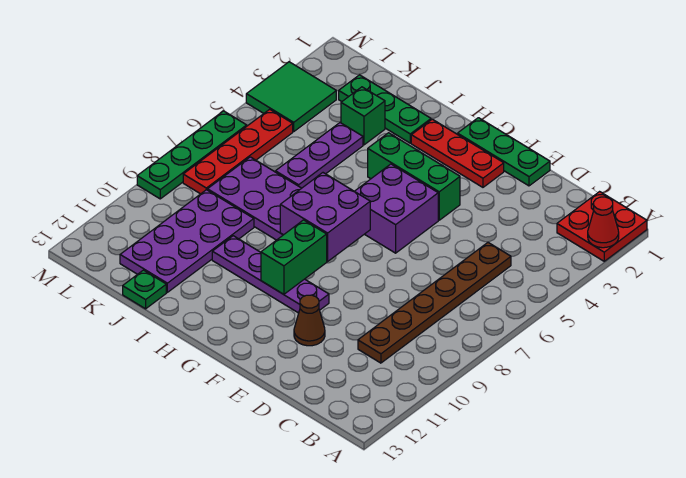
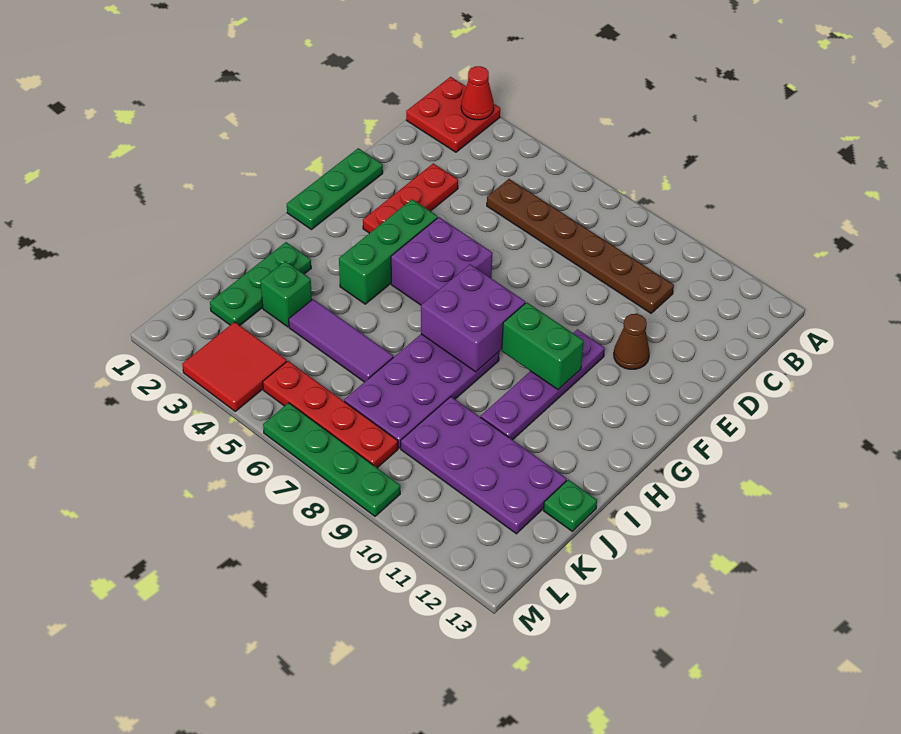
red plate F2:H2 level 1 -> red plate D3:F3 level 1
purple plate J4:J6 level 1 -> purple tile J4:J6 level 1
green tile L3:M4 level 1 -> red tile L3:M4 level 1

